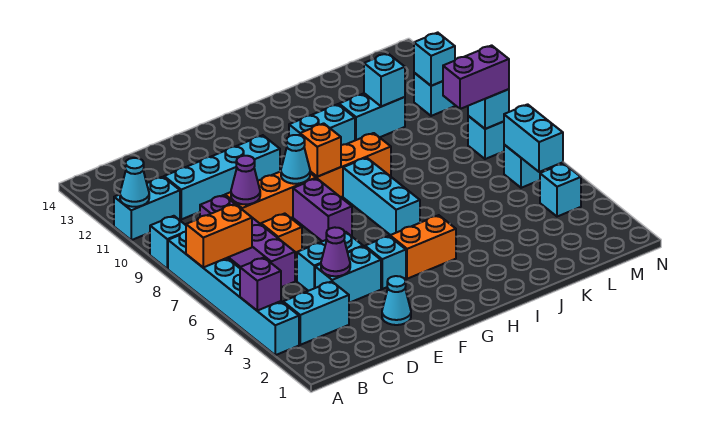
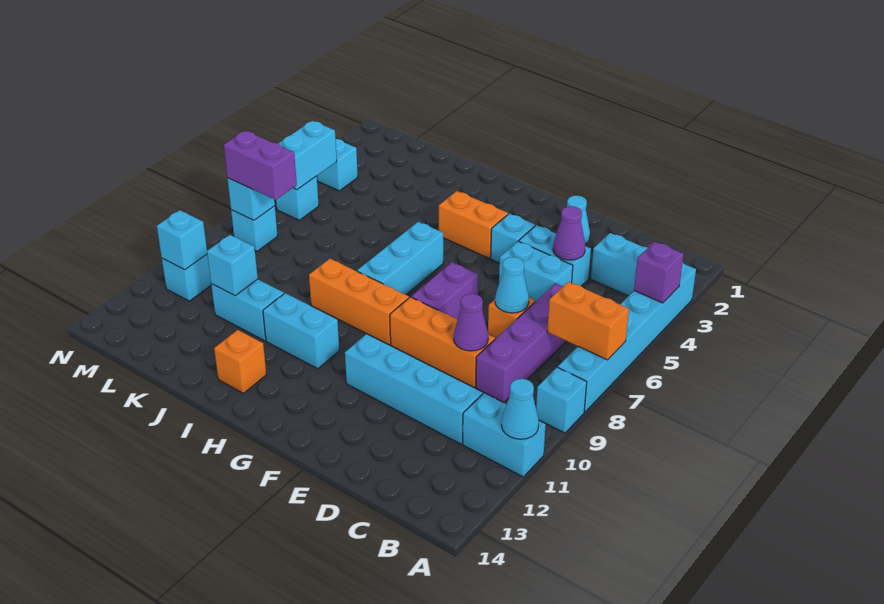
cyan cone F9 level 2 -> cyan cone D7 level 2
orange brick G9 level 2 -> orange brick I13 level 1

